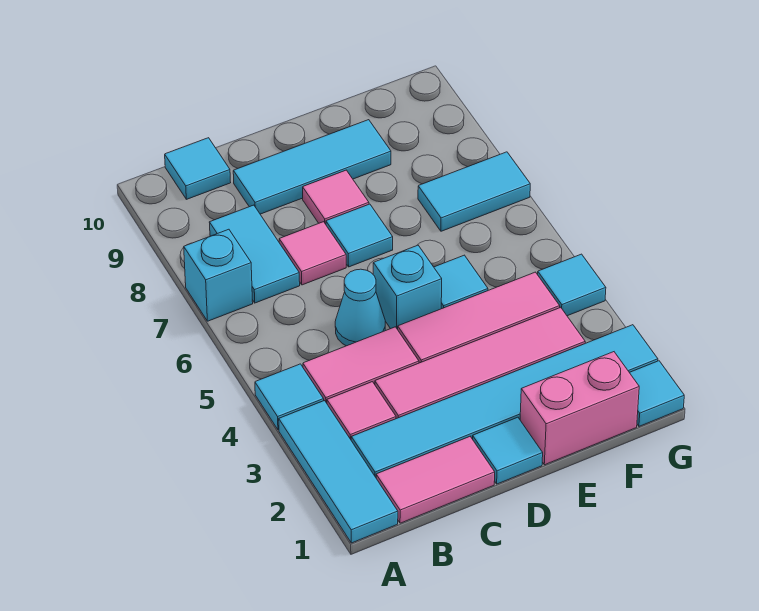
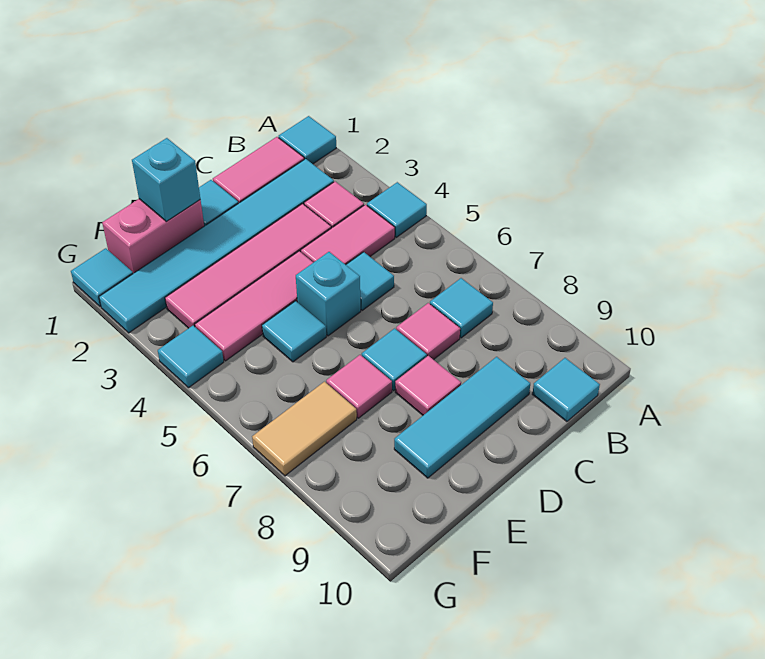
cyan tile A1:A3 level 1 -> cyan tile A1 level 1
cyan brick A7 level 1 -> cyan brick E1 level 2
cyan tile B7:B8 level 1 -> cyan tile B7 level 1
cyan cone C5 level 1 -> cyan tile C5 level 1
none -> pink tile E7 level 1
cyan tile F7:G7 level 1 -> tan tile F7:G7 level 1

